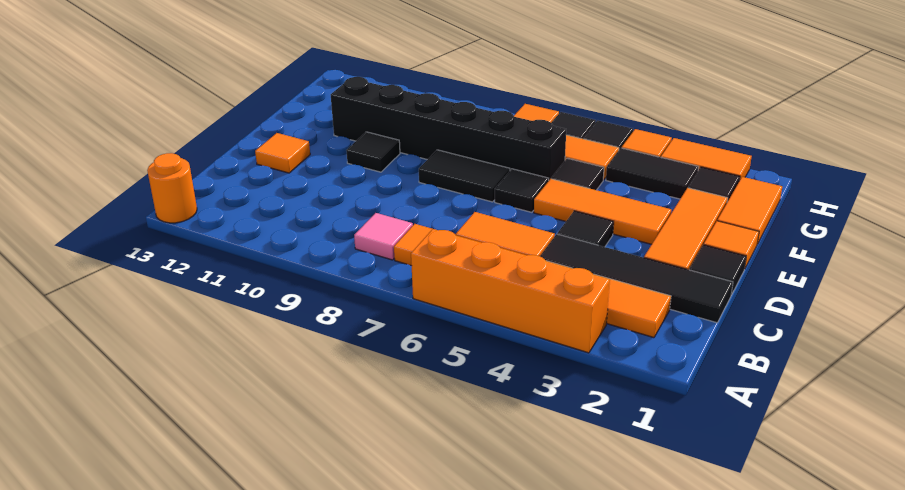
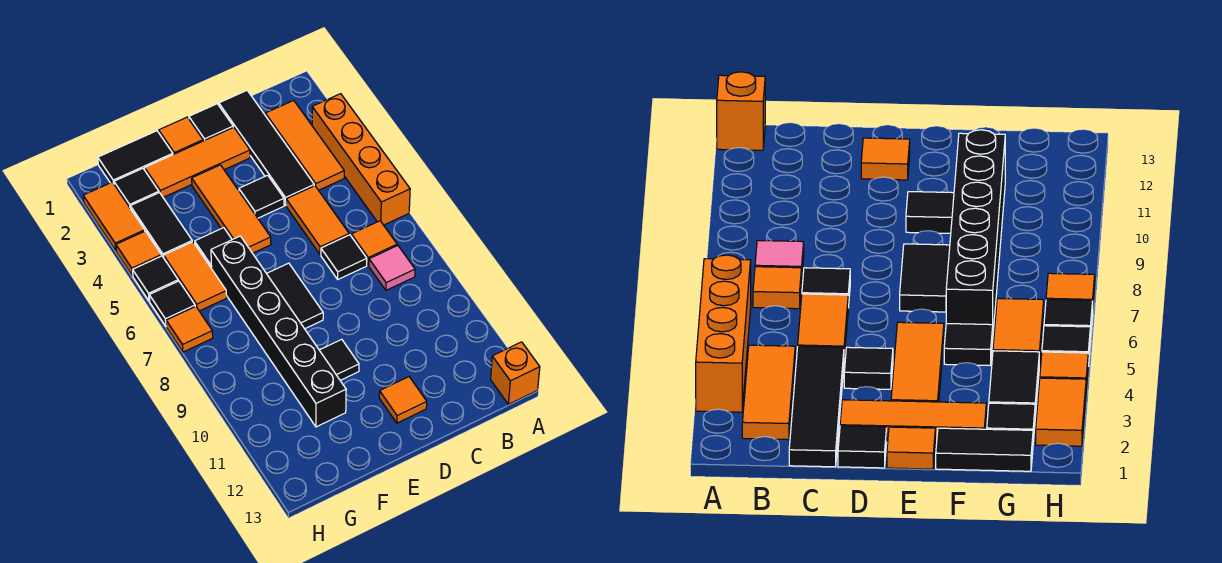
orange round brick A13 level 1 -> orange brick A13 level 1
black tile E6 level 1 -> black tile C7 level 1
orange tile F1:G1 level 1 -> black tile F1:G1 level 1

